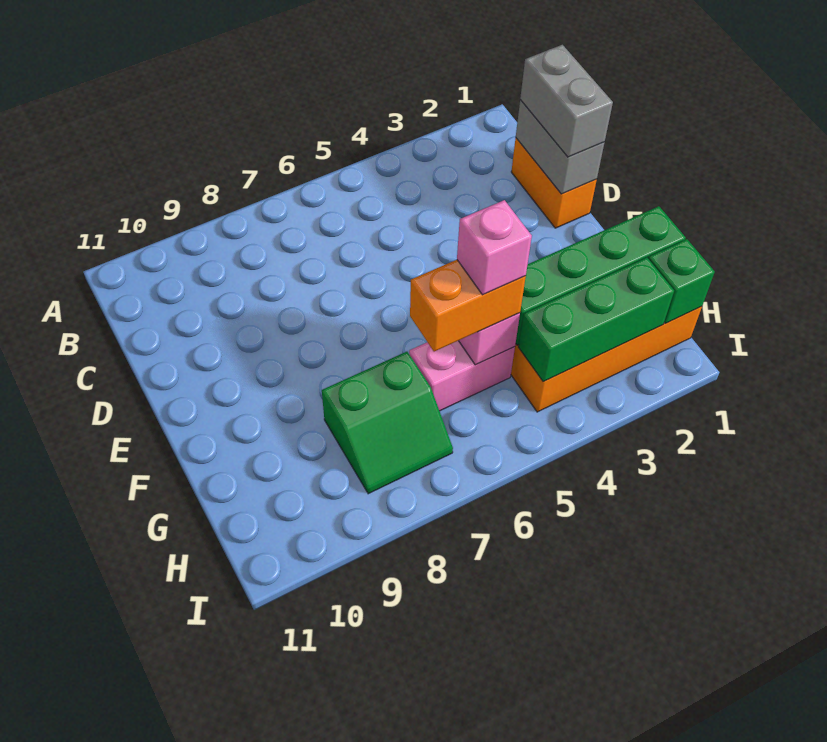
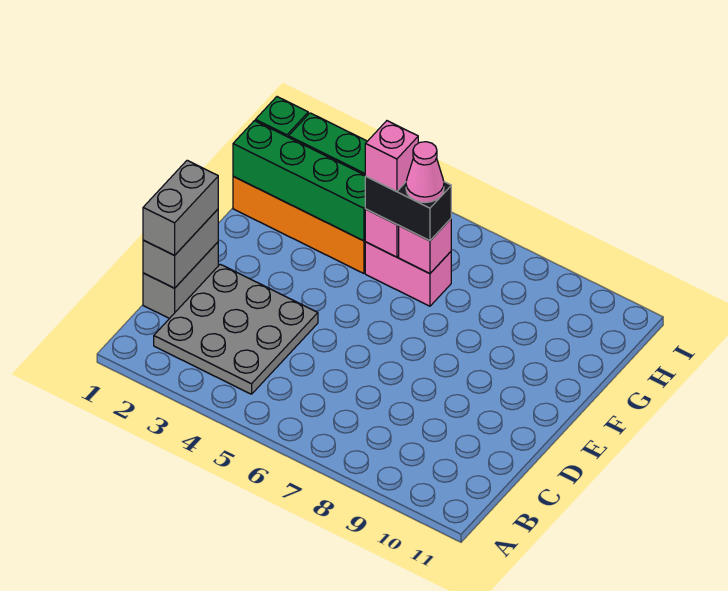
none -> grey plate B2:D4 level 1
orange brick C1:D1 level 1 -> grey brick C1:D1 level 1
orange brick G5:G6 level 3 -> black brick G5:G6 level 3
none -> pink brick G6 level 2
none -> pink cone G6 level 4
green slope G7:H8 level 1 top G -> none

